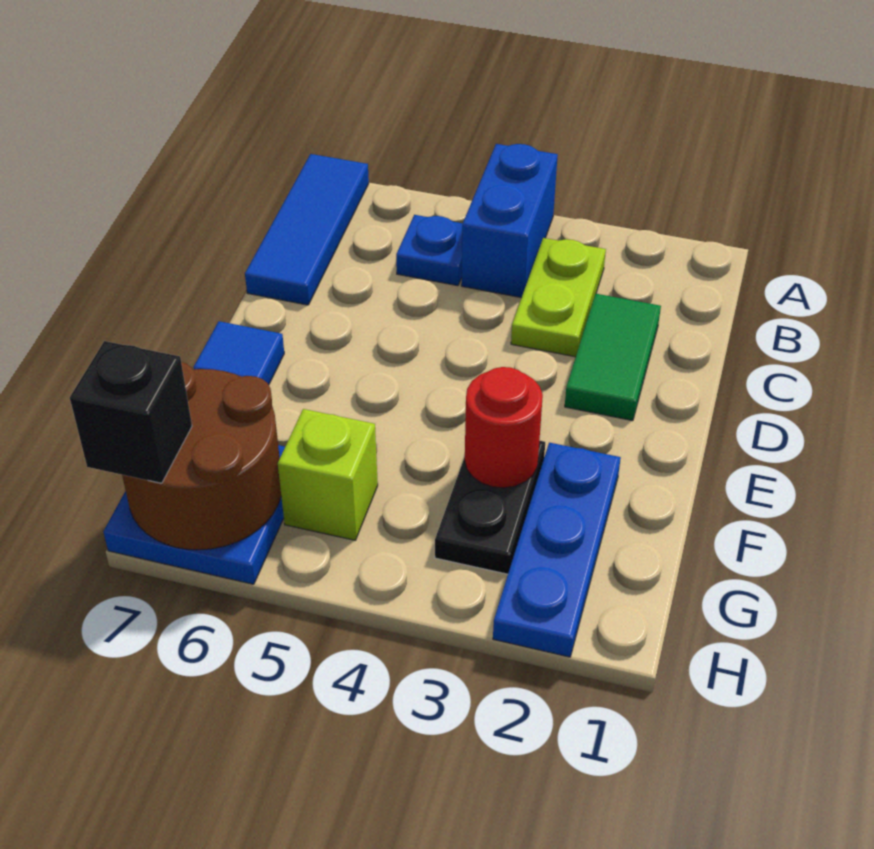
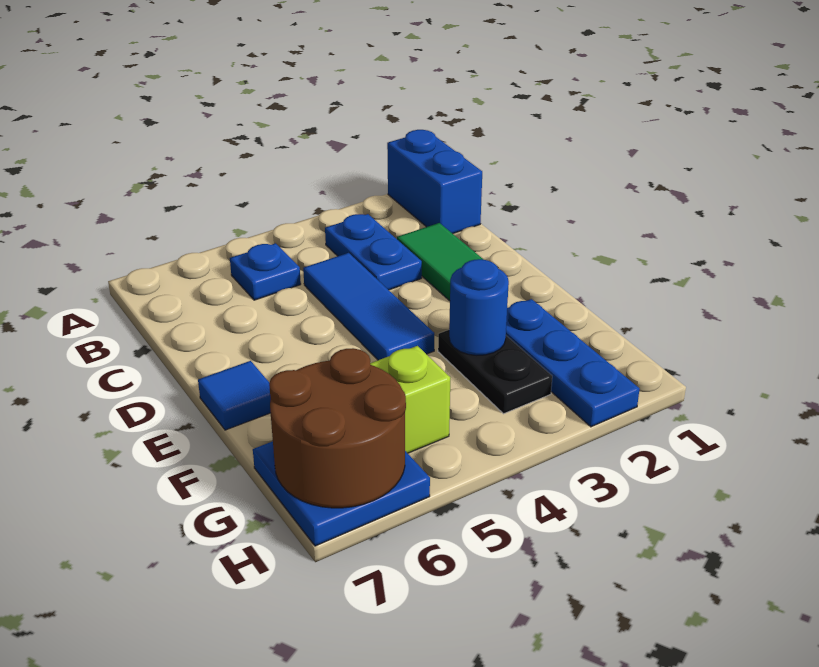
blue brick A4:B4 level 1 -> blue brick A1:B1 level 1
blue tile A7:C7 level 1 -> blue tile C4:E4 level 1
lime plate B3:C3 level 1 -> blue plate B3:C3 level 1
red round brick F3 level 2 -> blue round brick F3 level 2
black brick H7 level 3 -> none

